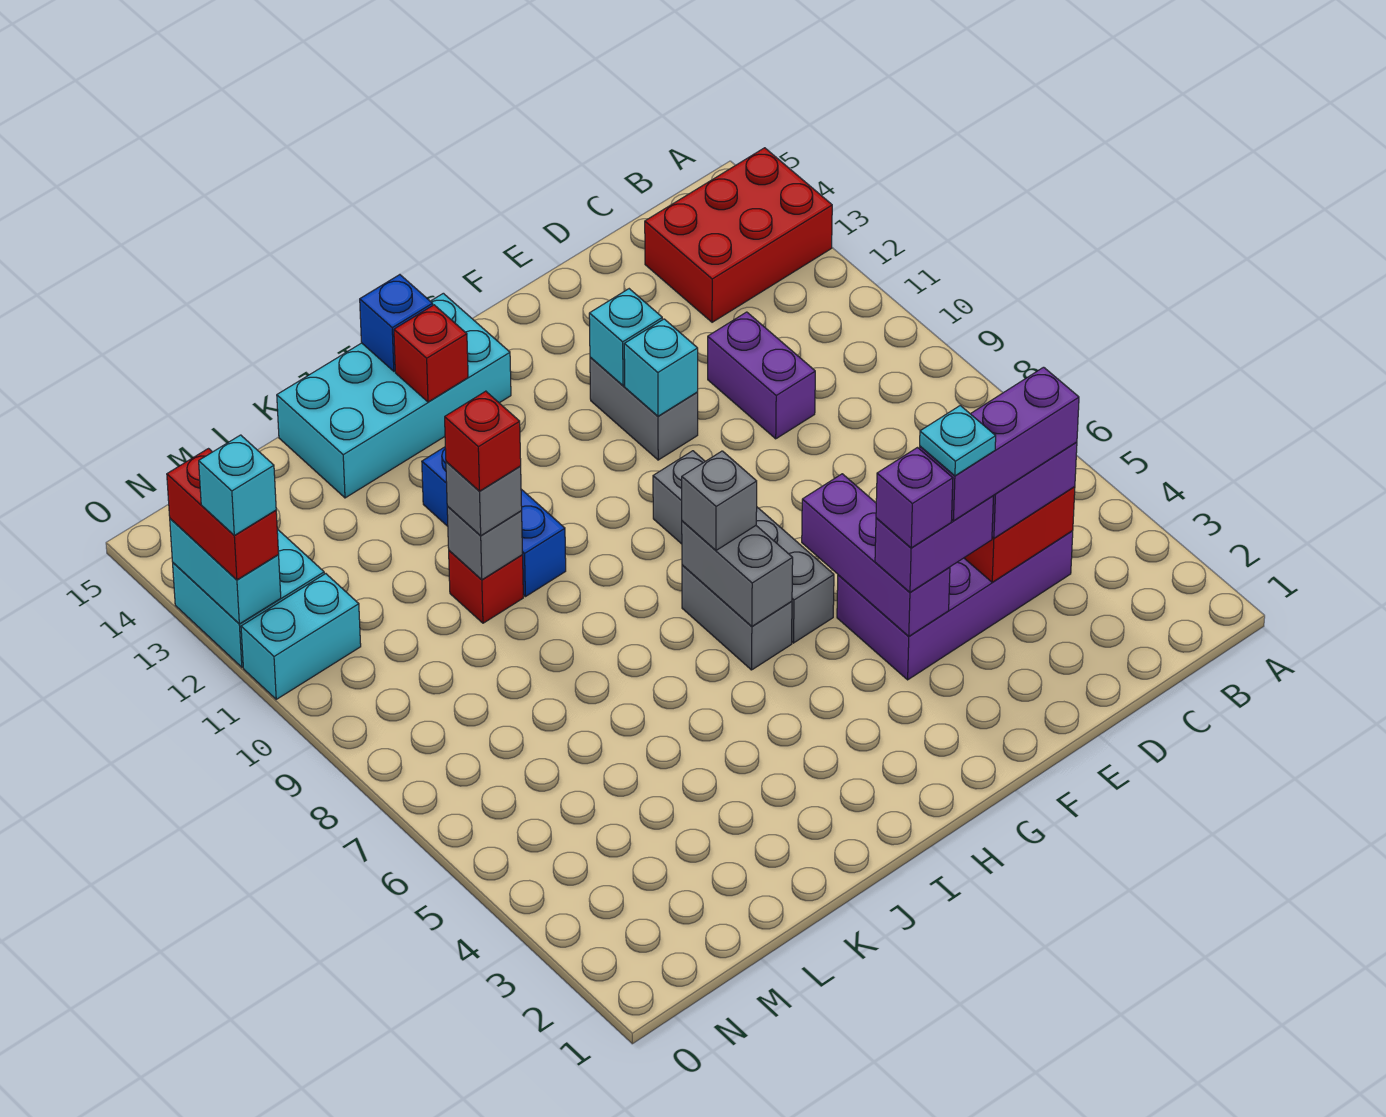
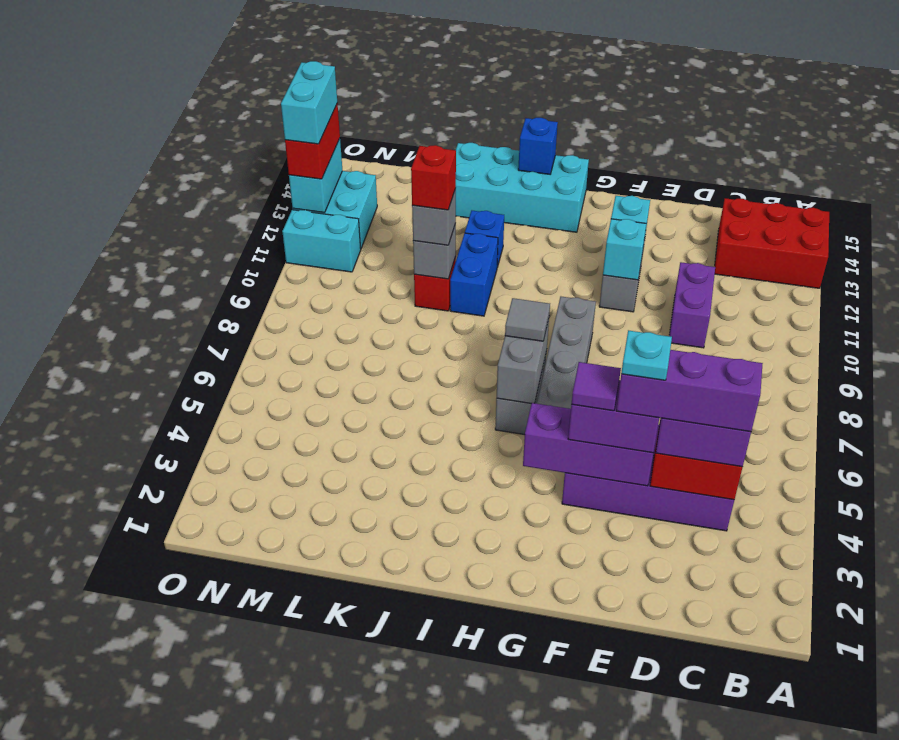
purple brick F4:F6 level 2 -> purple brick E4:G4 level 2
purple brick F4 level 4 -> purple tile F4 level 4
grey brick H7 level 3 -> grey tile H7 level 3
red brick I14 level 2 -> none
cyan brick O12 level 4 -> cyan brick O12:O13 level 4

